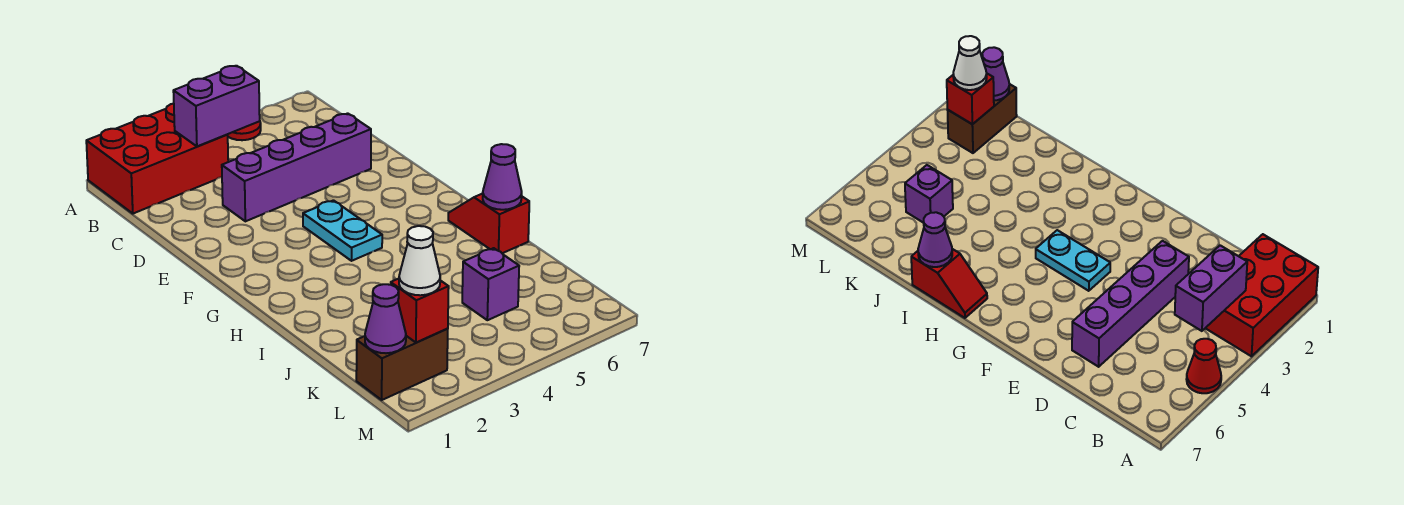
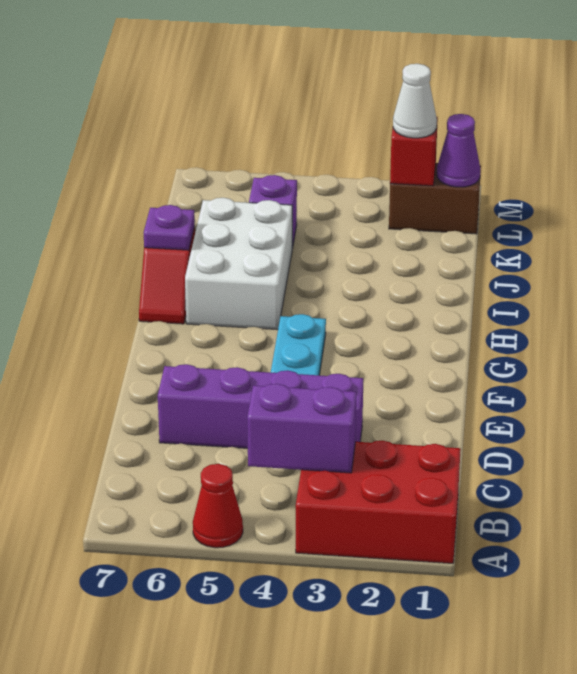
none -> white brick H5:J6 level 1
purple cone I7 level 2 -> purple plate I7 level 2

